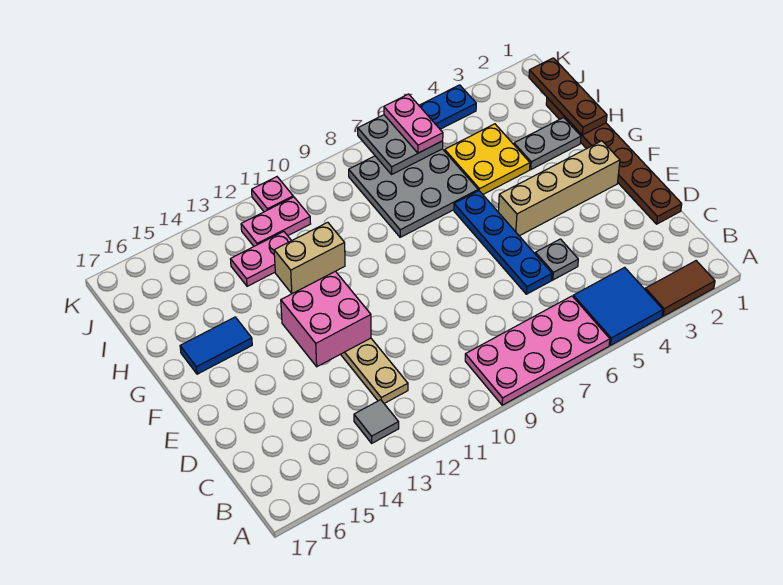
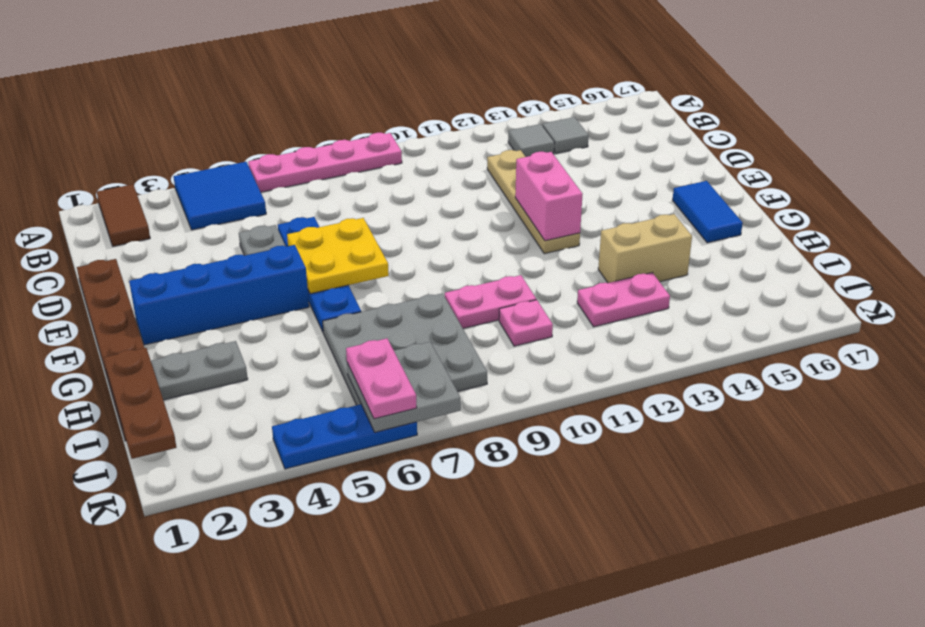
brown tile A2:A3 level 1 -> brown tile A2:B2 level 1
pink plate A6:B9 level 1 -> pink plate A6:A9 level 1
none -> grey tile B14 level 1
pink brick E12:F13 level 2 -> pink brick E12:F12 level 2
tan brick F2:F5 level 1 -> blue brick F2:F5 level 1
blue tile G15:G16 level 1 -> blue tile F16:G16 level 1
yellow plate H4:I5 level 1 -> yellow plate E6:F7 level 2
tan brick H11:H12 level 1 -> tan brick H13:H14 level 1
pink plate J11:J12 level 1 -> pink plate H9:H10 level 1
pink plate K11 level 1 -> pink plate I10 level 1

